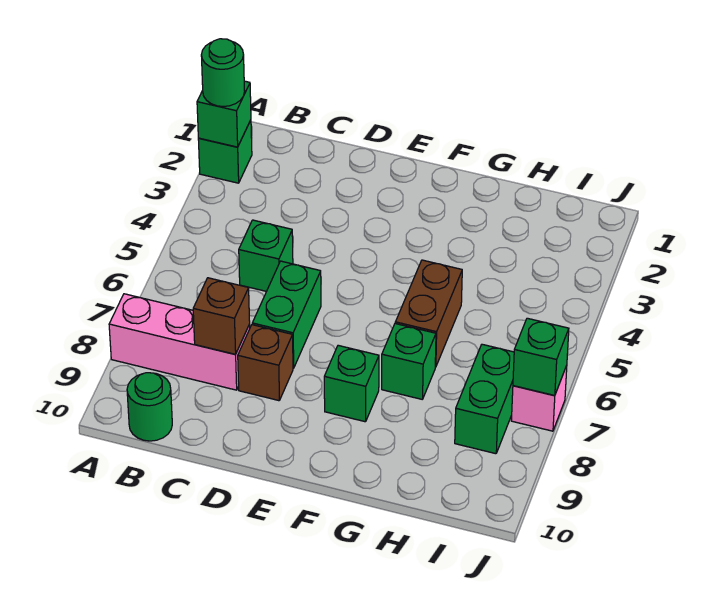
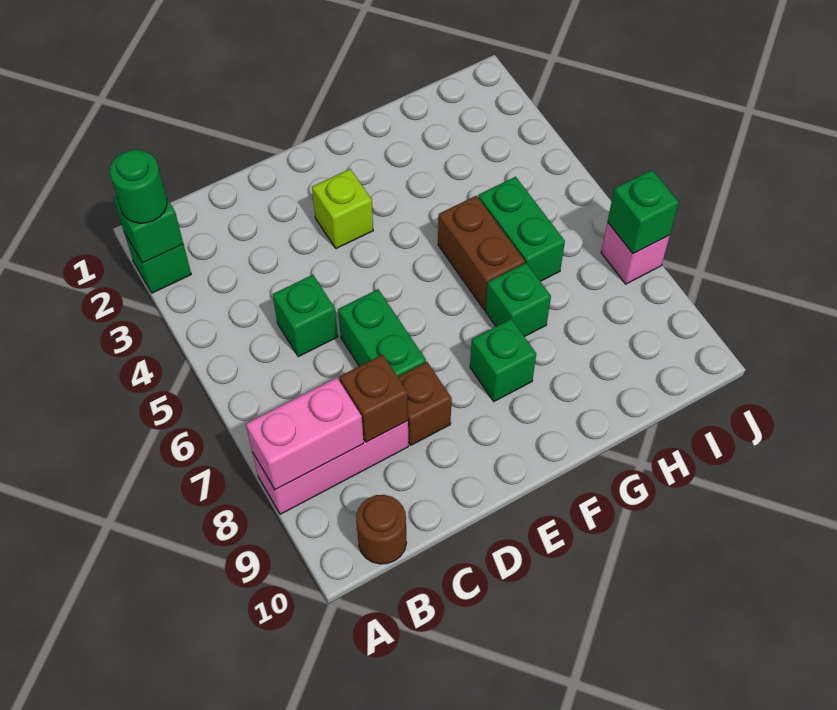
none -> pink brick A8:B8 level 2
green round brick B10 level 1 -> brown round brick B10 level 1
none -> lime brick E3 level 1
green brick I7:I8 level 1 -> green brick H5:H6 level 1

